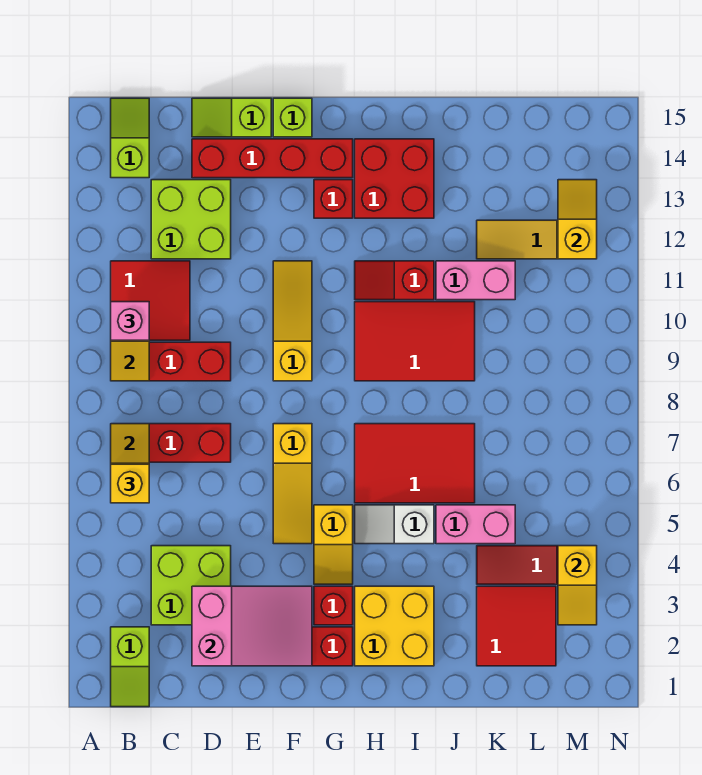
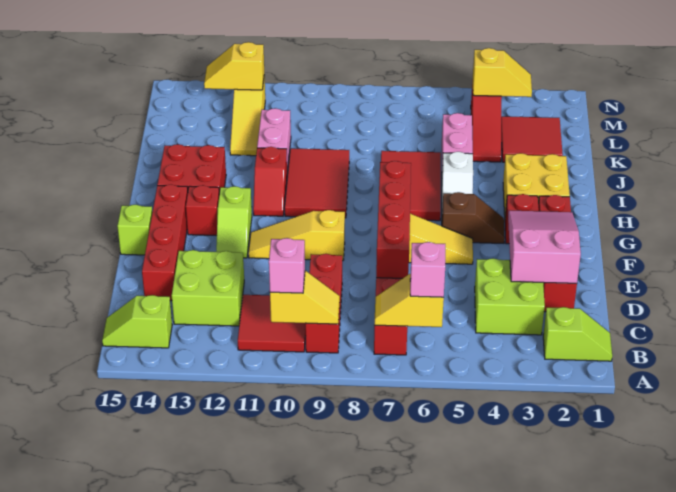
yellow brick B6 level 3 -> pink brick B6 level 3
none -> red brick D7:G7 level 2
lime slope D15:E15 level 1 top E -> lime slope F12:G12 level 1 top G
yellow slope G4:G5 level 1 top 5 -> brown slope G4:G5 level 1 top 5

